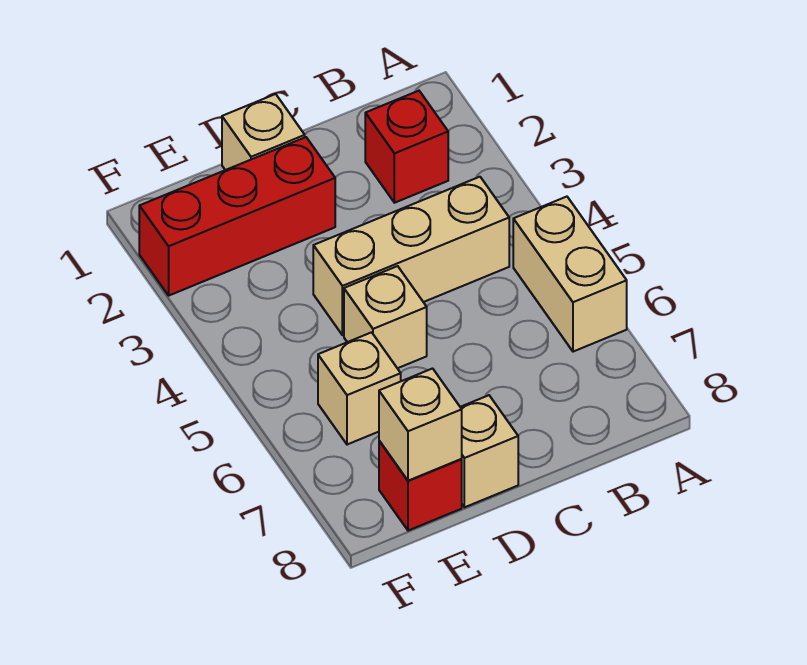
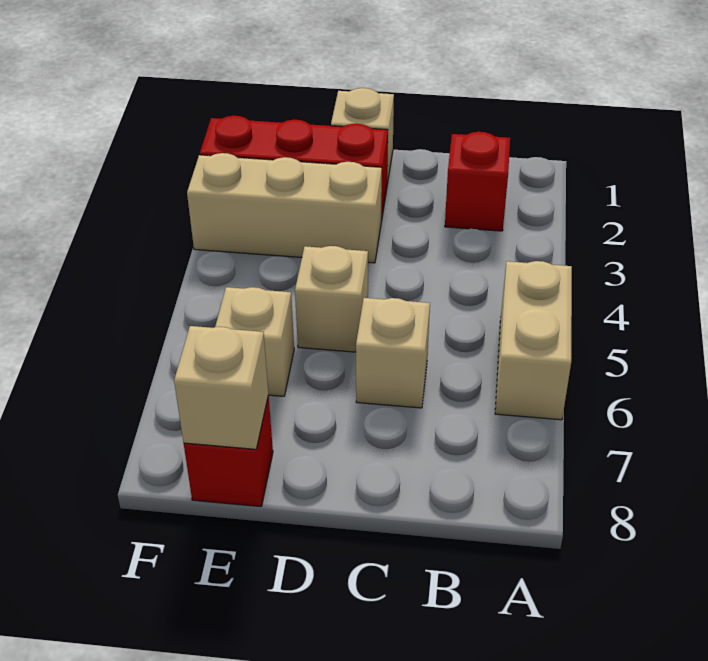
tan brick B4:D4 level 1 -> tan brick D3:F3 level 1
tan brick D8 level 1 -> tan brick C6 level 1

